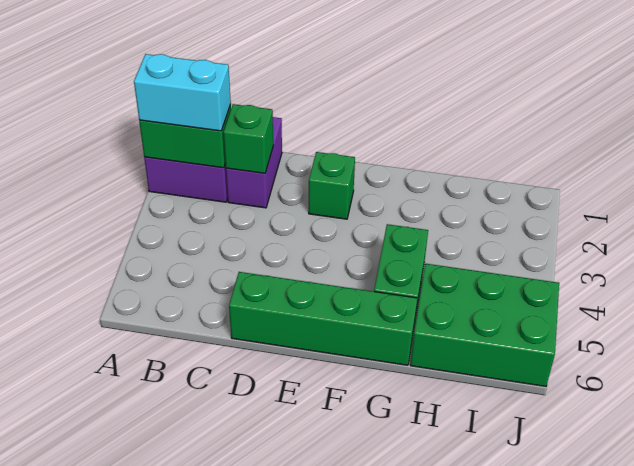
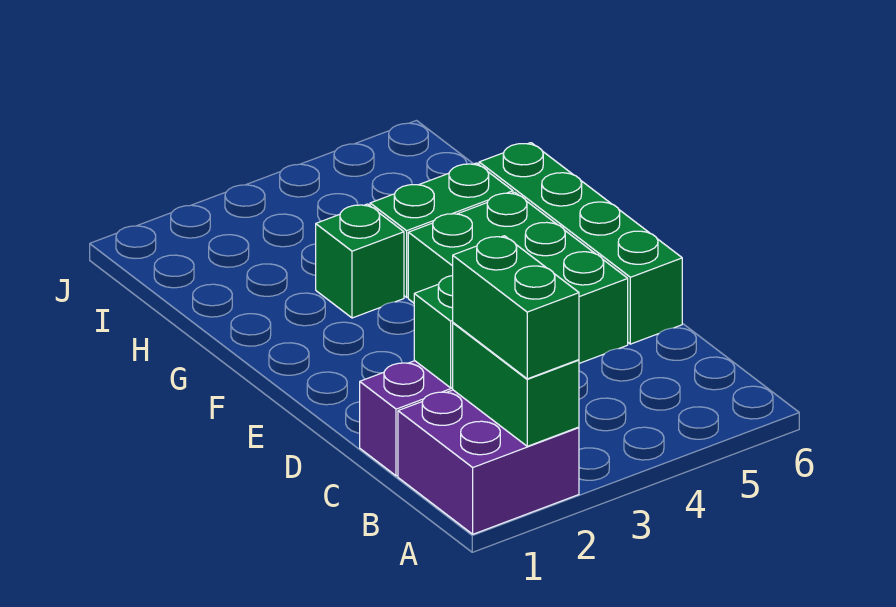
cyan brick A2:B2 level 3 -> green brick A2:B2 level 3
green brick E2 level 1 -> green brick G3 level 1
green brick H5:J6 level 1 -> green brick D4:F5 level 1

